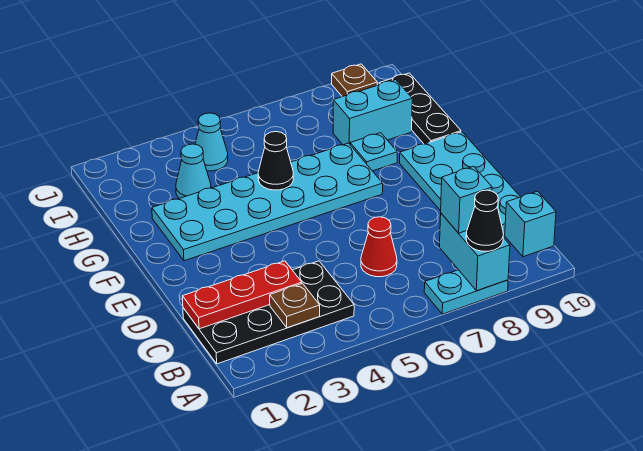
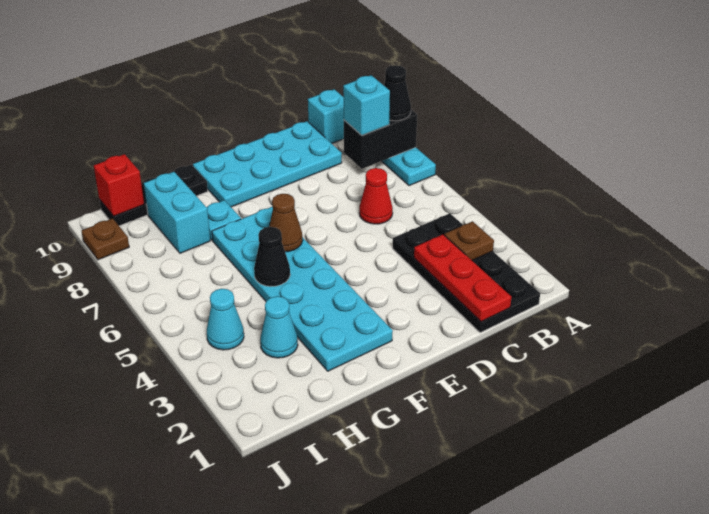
cyan brick A8:B8 level 2 -> black brick A8:B8 level 2
none -> brown cone F6 level 2
none -> red brick I10 level 2

